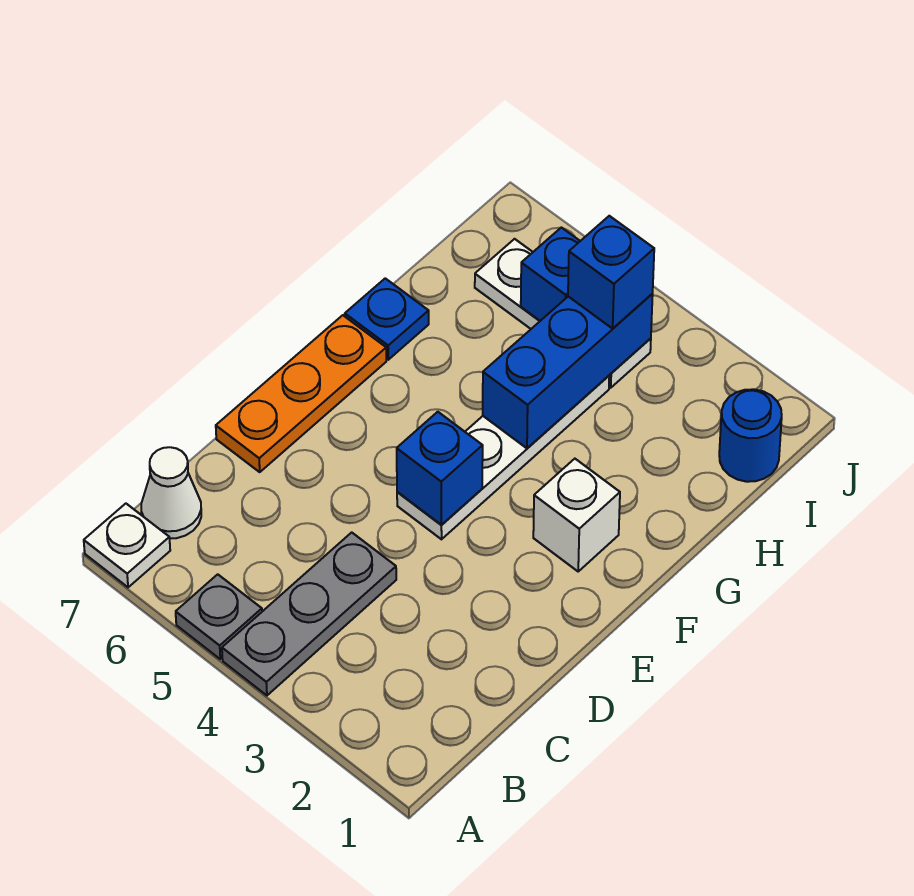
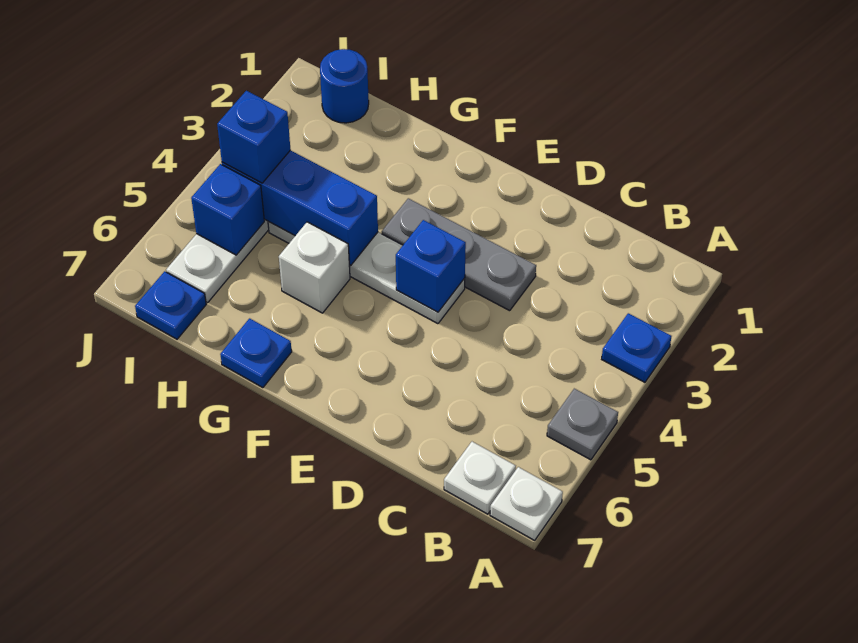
none -> blue plate A3 level 1
grey plate A4:C4 level 1 -> grey plate D3:F3 level 1
white cone B7 level 1 -> white plate B7 level 1
orange plate D7:F7 level 1 -> none
white brick F2 level 1 -> white brick G5 level 1
none -> blue plate I7 level 1

